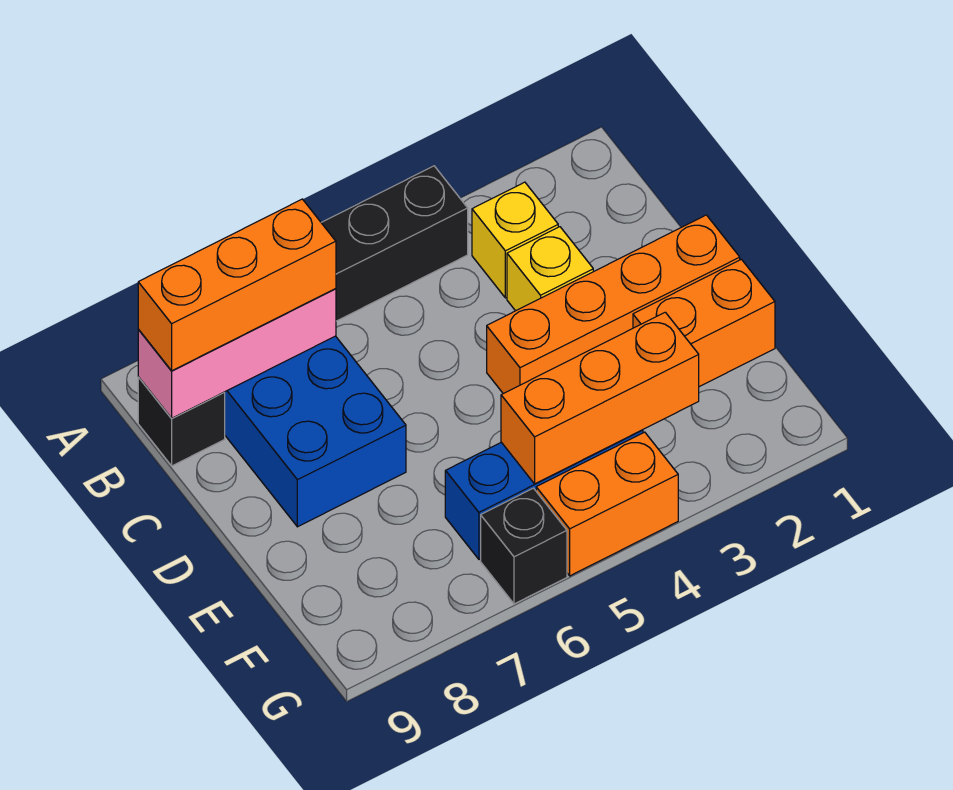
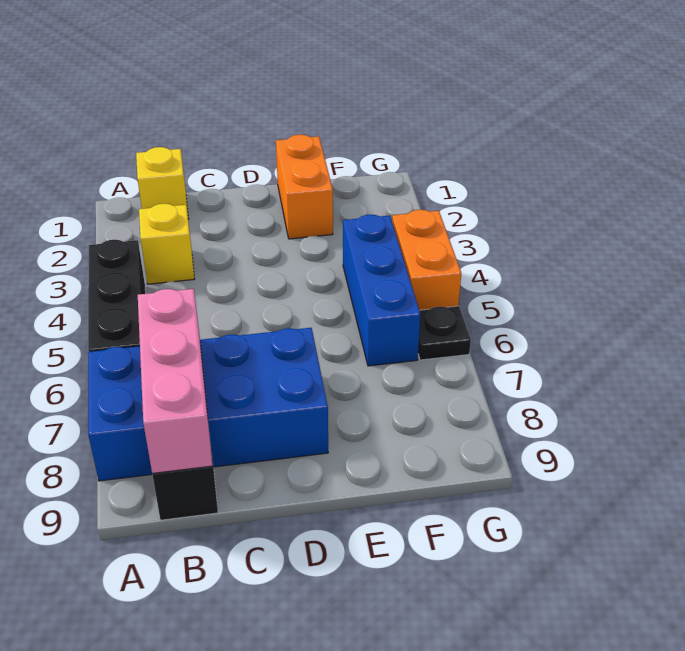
orange brick B7:B9 level 3 -> none
yellow brick C3 level 1 -> yellow brick B1 level 1
orange brick D1:D4 level 1 -> none
orange brick F3:F5 level 2 -> none
black brick G6 level 1 -> black plate G6 level 1

